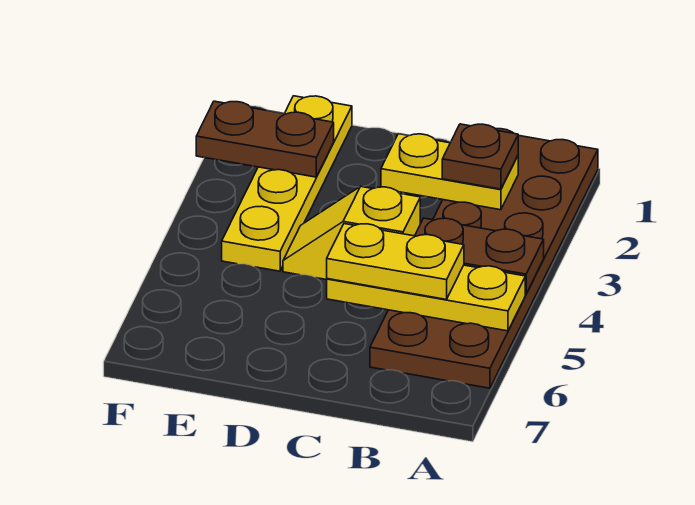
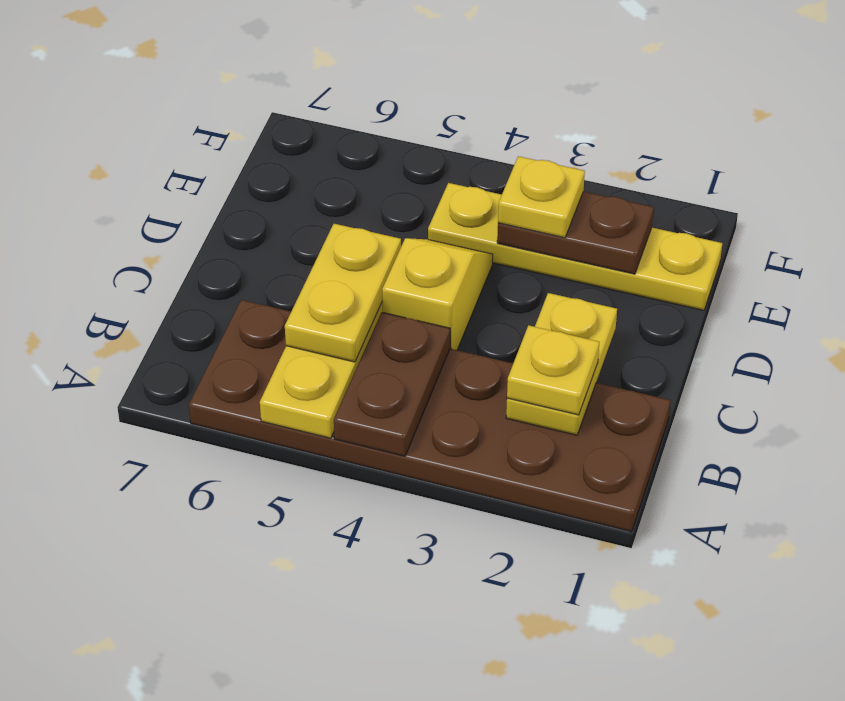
brown plate B2 level 3 -> yellow plate B2 level 3
brown plate E2:F2 level 2 -> brown plate E2:E3 level 2
none -> yellow plate E3 level 3

